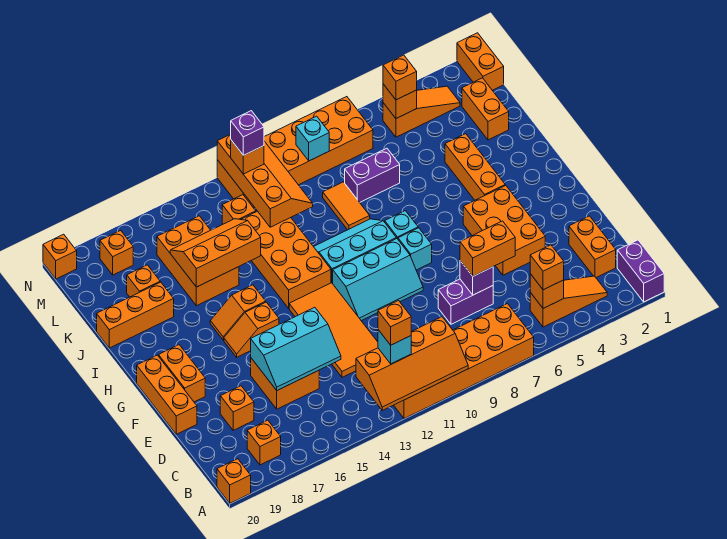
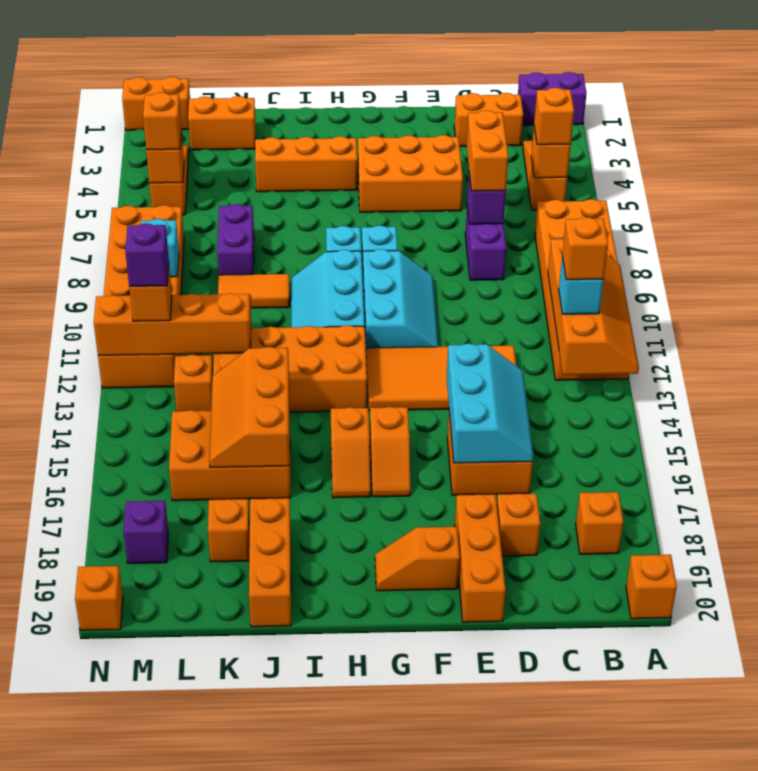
orange brick E20:G20 level 1 -> orange brick E18:E20 level 1
orange brick F19:G19 level 1 -> orange slope F19:G19 level 1 top F
orange brick M18 level 1 -> purple brick M18 level 1

